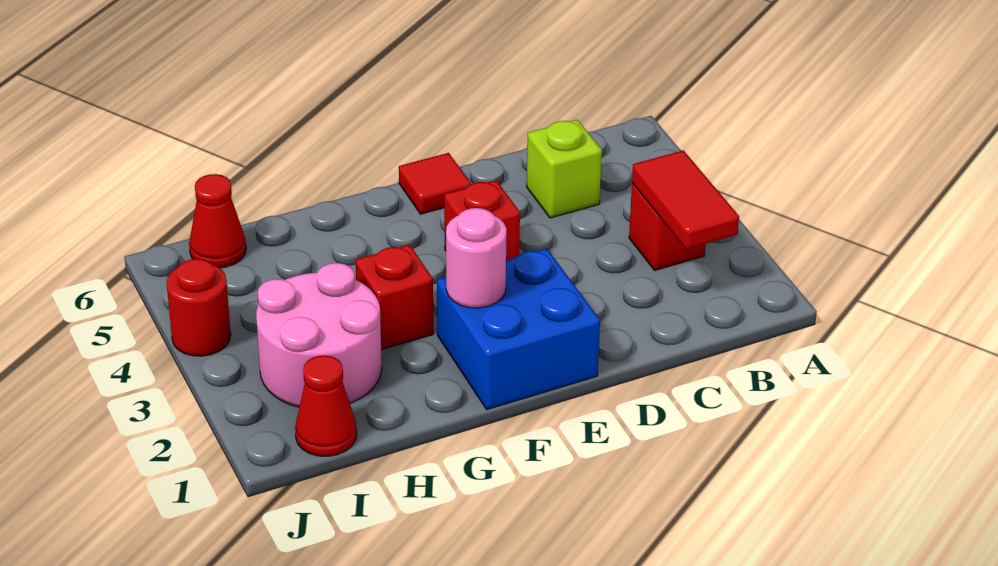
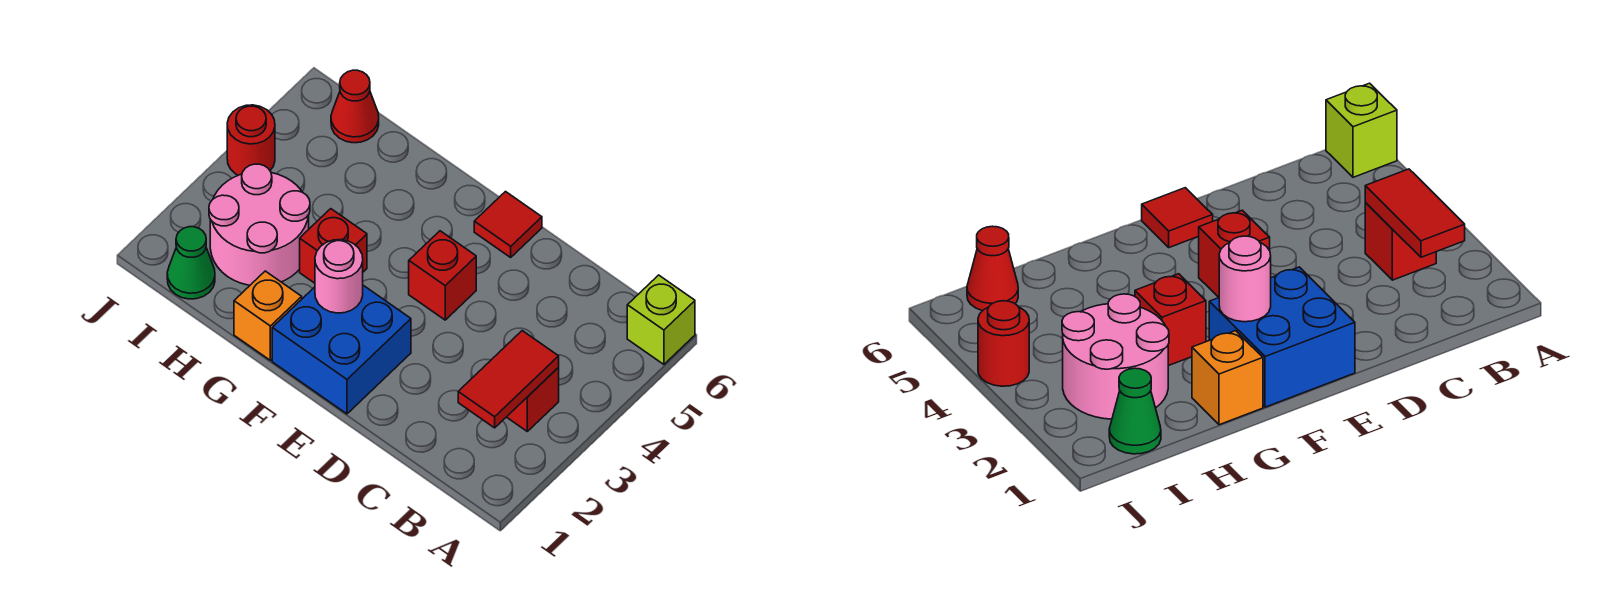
lime brick C5 level 1 -> lime brick A6 level 1
none -> orange brick G1 level 1
red cone I1 level 1 -> green cone I1 level 1

